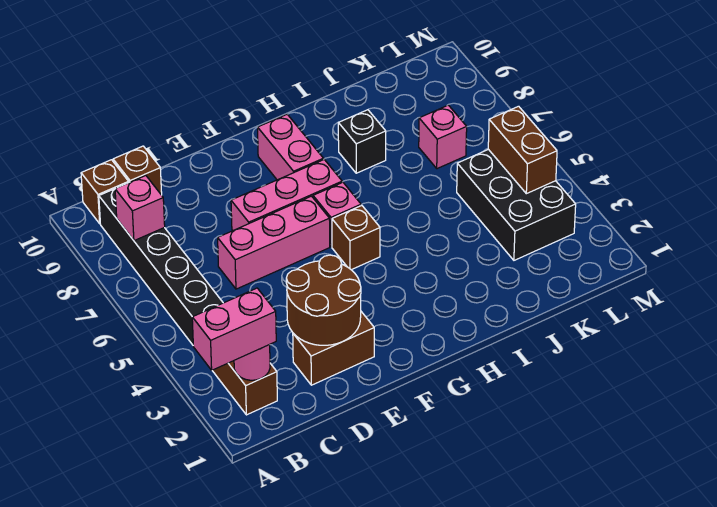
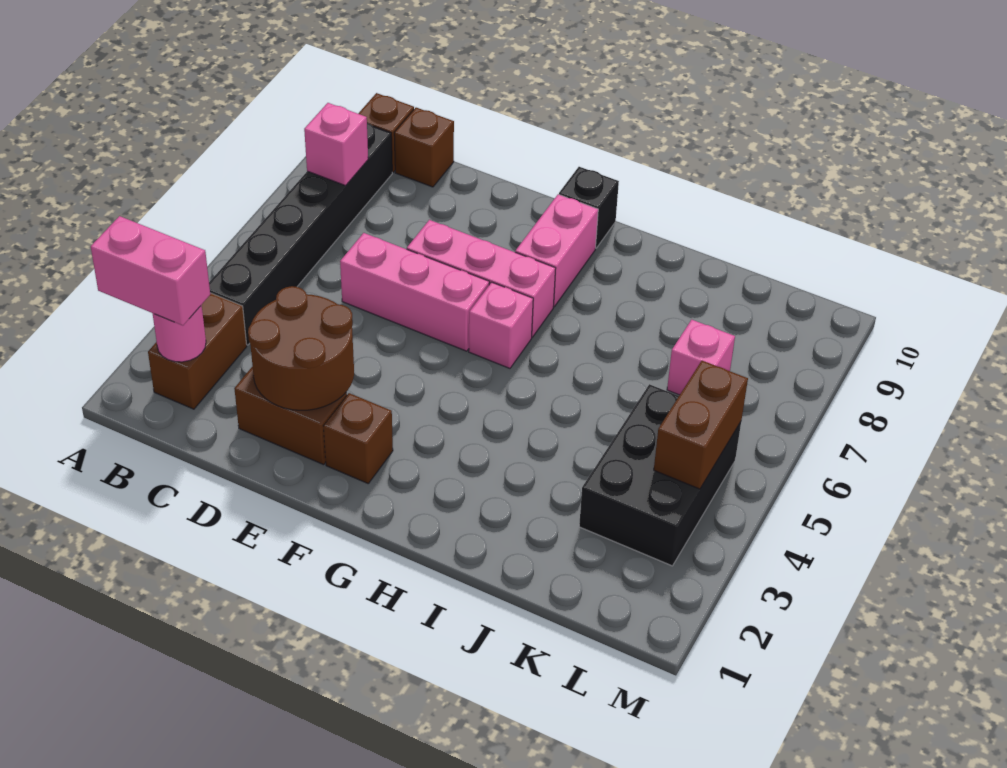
brown brick G5 level 1 -> brown brick F2 level 1
black brick I8 level 1 -> black brick G10 level 1

